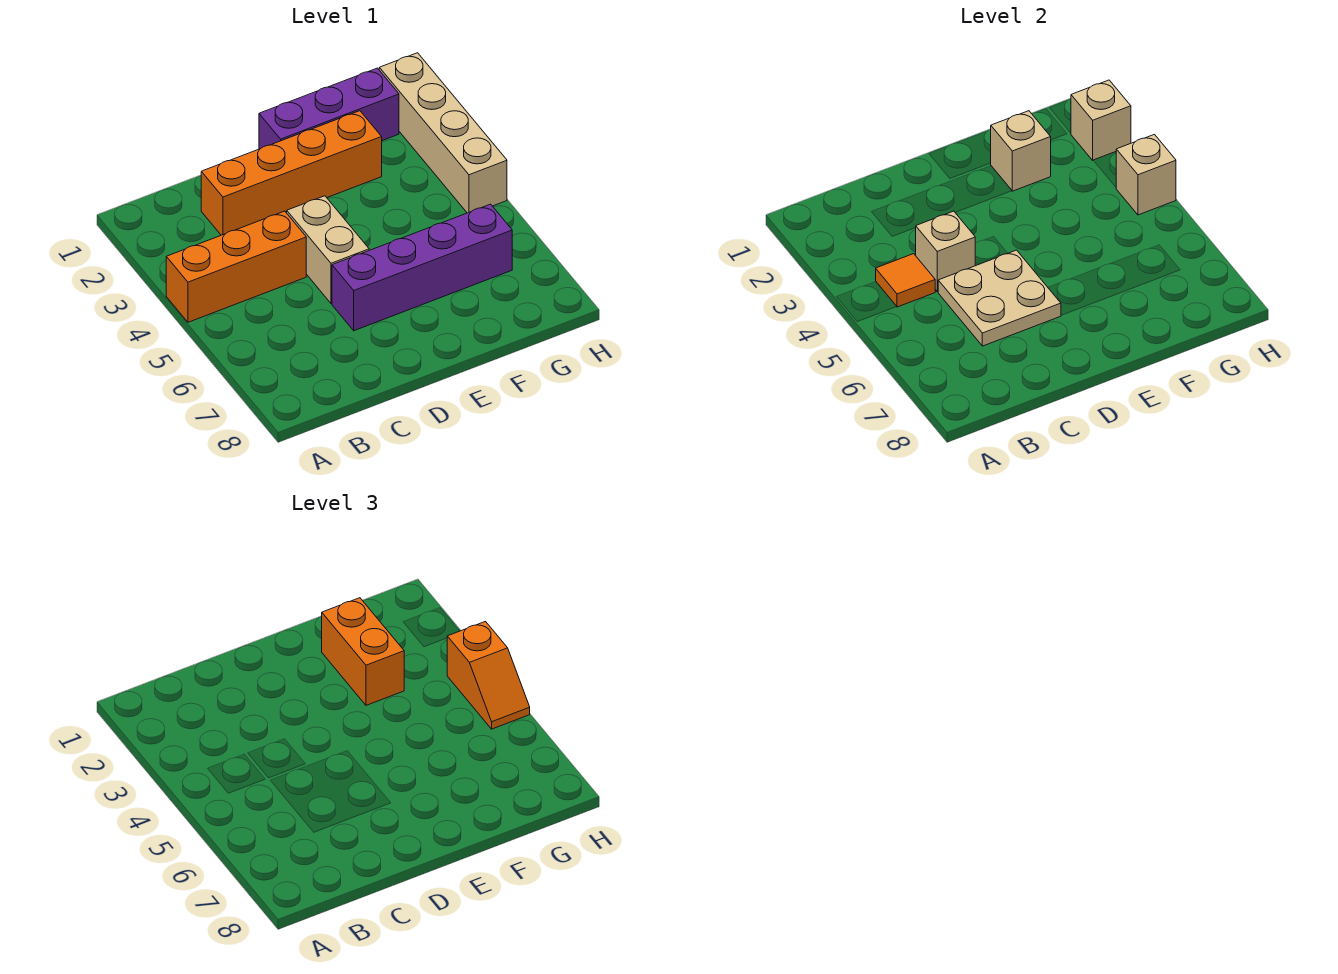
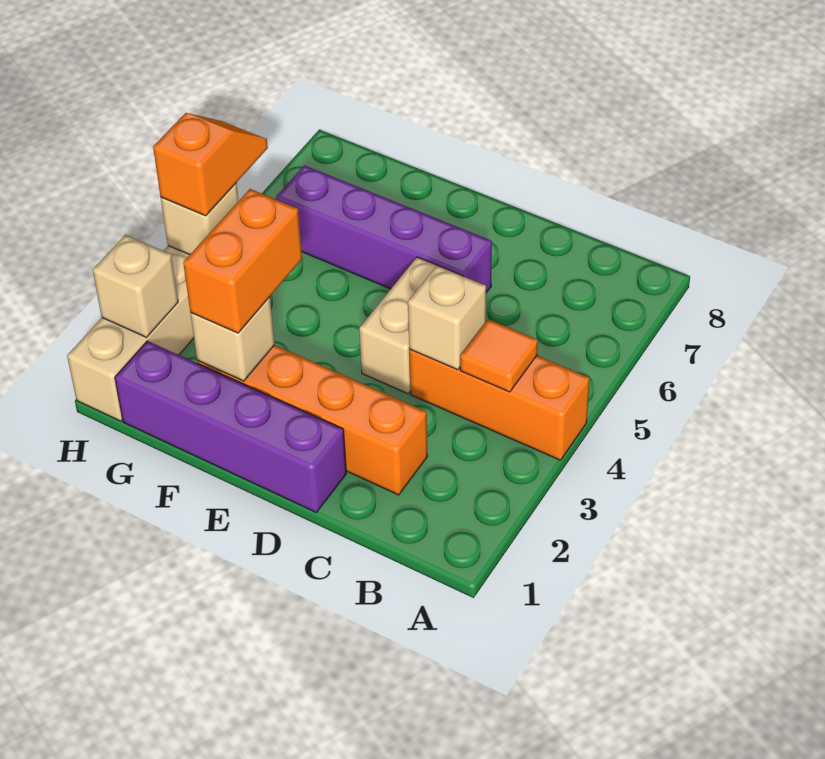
tan plate C5:D6 level 2 -> none
purple brick E1:G1 level 1 -> purple brick D1:G1 level 1

